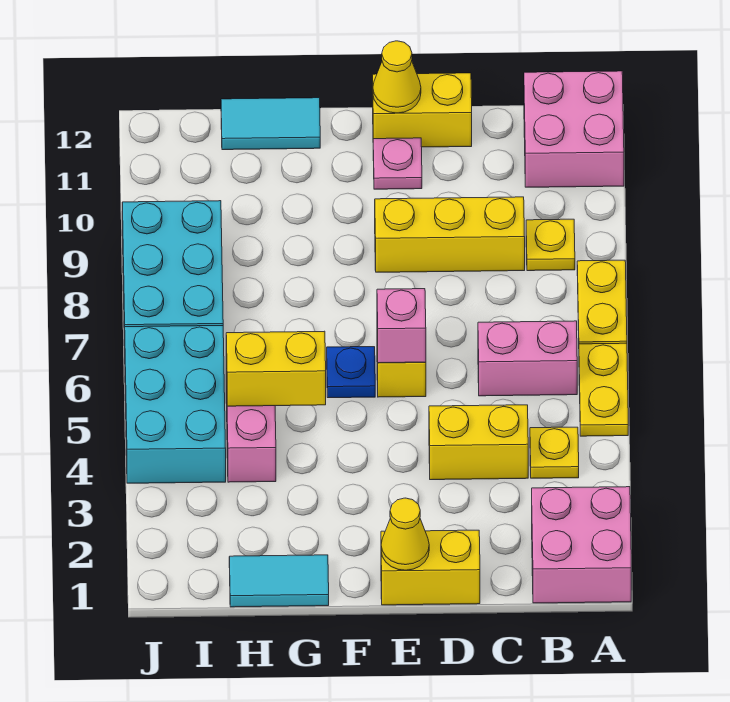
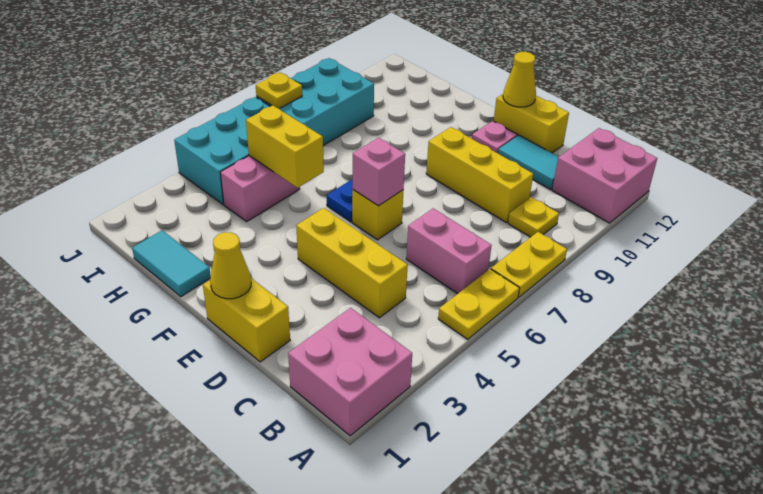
yellow plate B4 level 1 -> yellow plate J7 level 2
yellow brick C4:D4 level 1 -> yellow brick C4:E4 level 1
cyan tile G12:H12 level 1 -> cyan tile C11:D11 level 1

